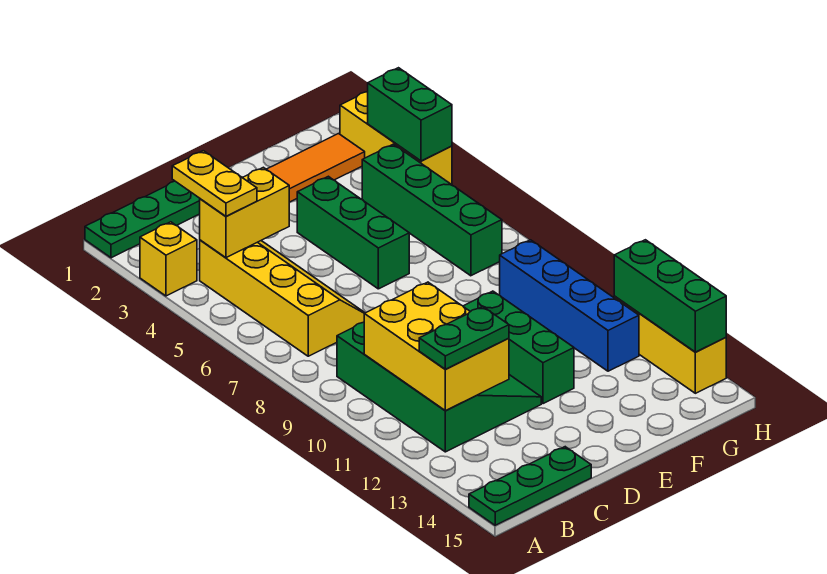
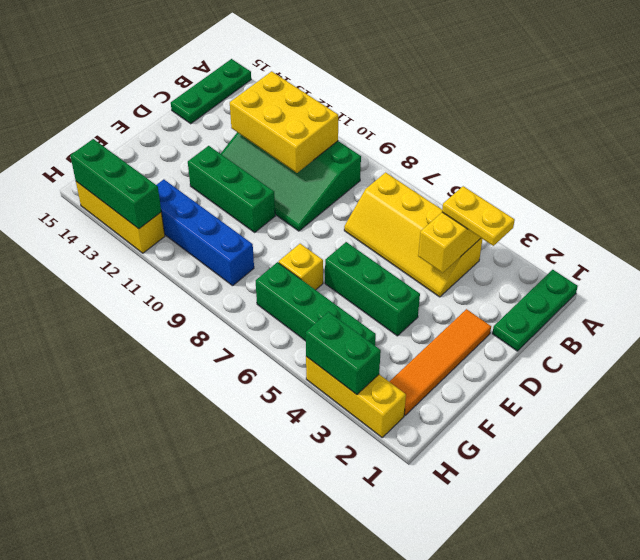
yellow brick A3 level 1 -> yellow brick F7 level 1
green plate B12:C12 level 3 -> none

